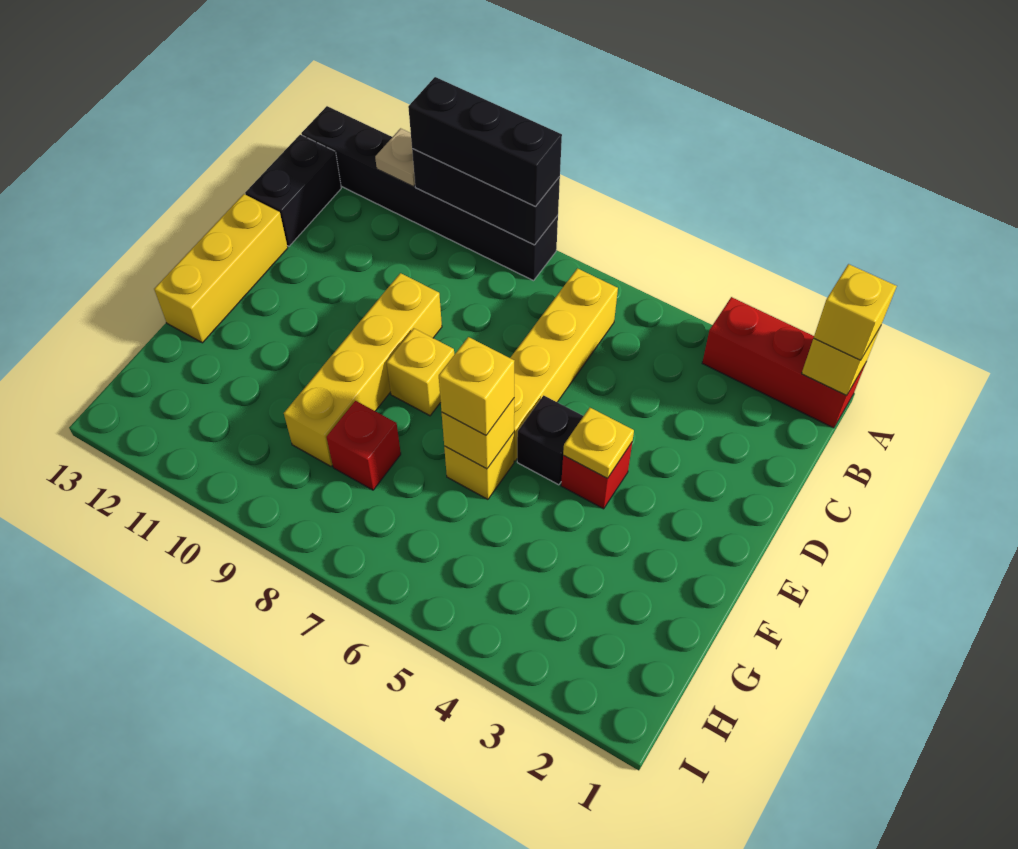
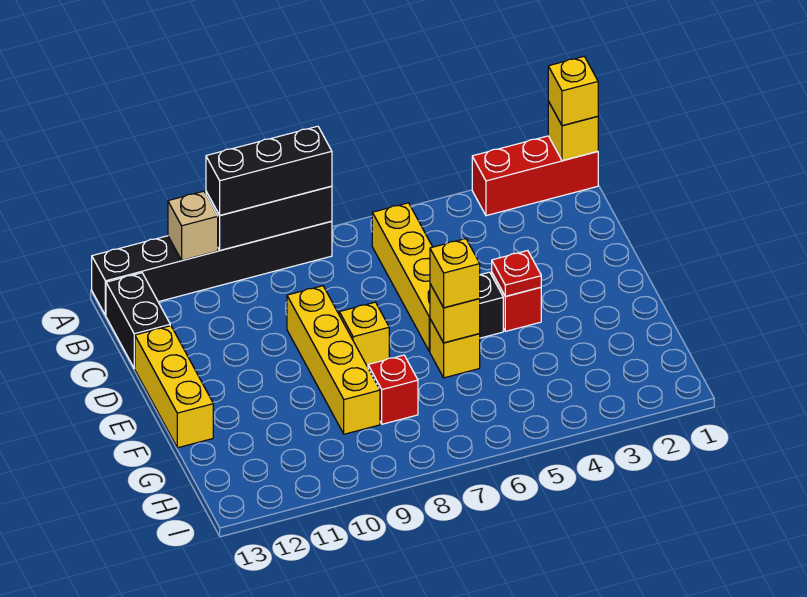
tan plate A11 level 2 -> tan brick A11 level 2
yellow plate E4 level 2 -> red plate E4 level 2

